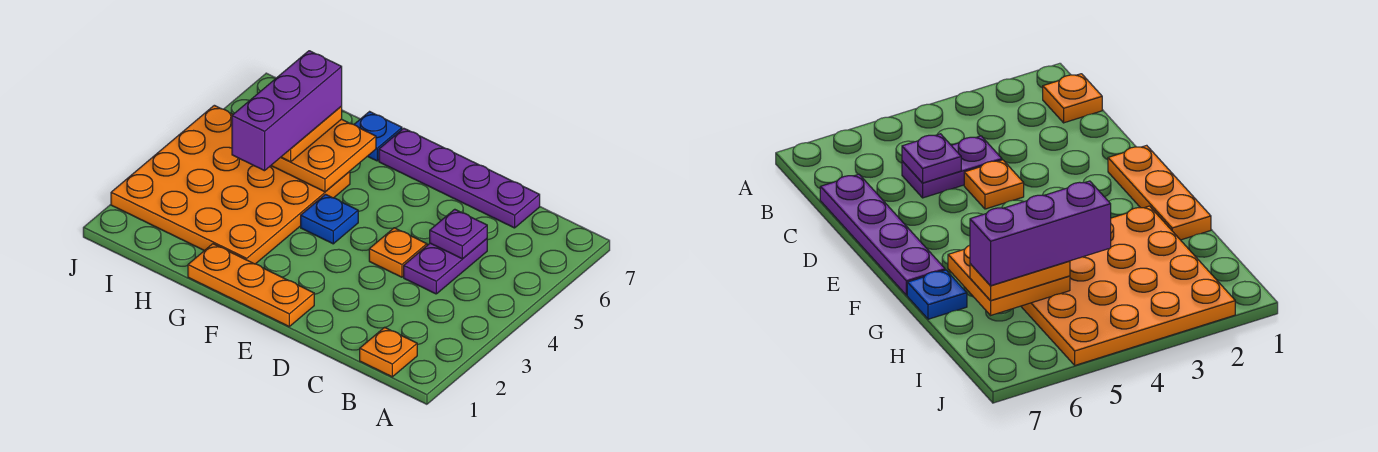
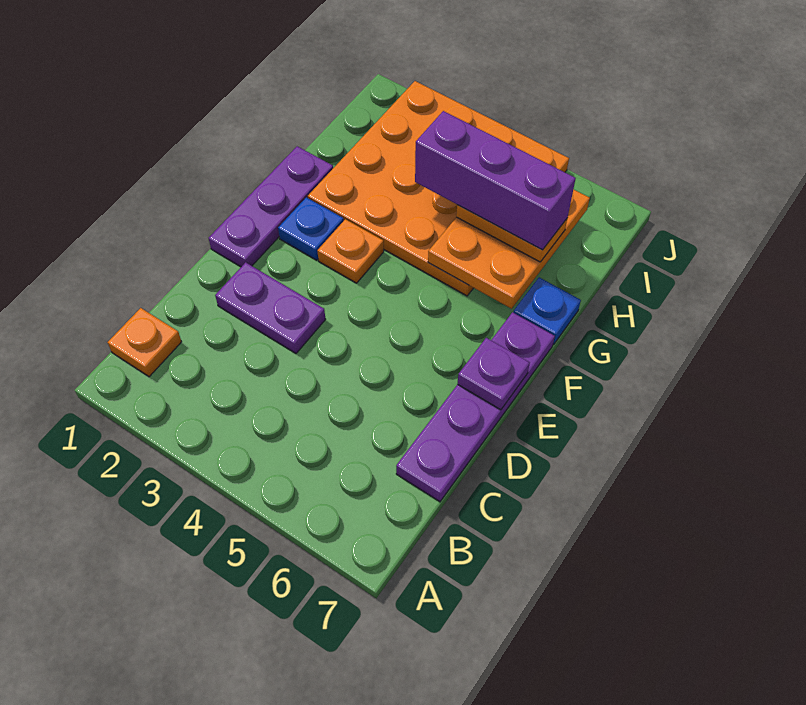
purple plate C4:C5 level 1 -> purple plate D2:D3 level 1
purple plate C5 level 2 -> purple plate E7 level 2
orange plate D4 level 1 -> orange plate F3 level 1
orange plate E1:G1 level 1 -> purple plate E1:G1 level 1
blue plate F4 level 1 -> blue plate F2 level 1
orange plate G5:H6 level 2 -> orange plate G5:I6 level 2

